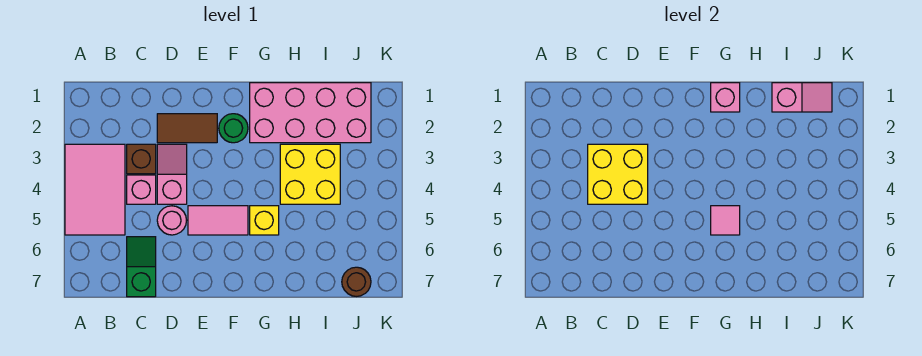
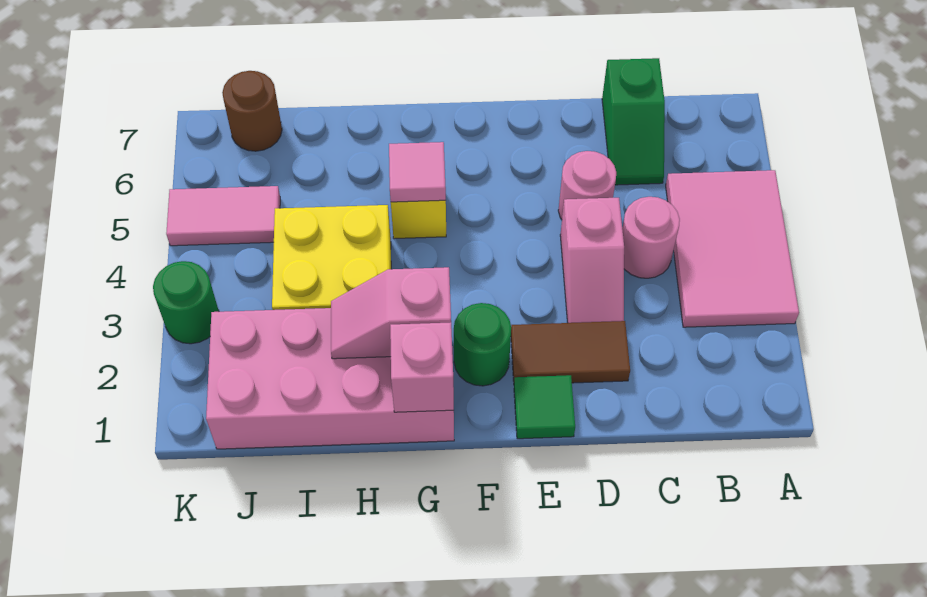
brown brick C3 level 1 -> none
yellow brick C3:D4 level 2 -> none
pink brick C4 level 1 -> pink round brick C4 level 1
none -> green tile E1 level 1
pink tile E5:F5 level 1 -> pink tile J5:K5 level 1
pink slope I1:J1 level 2 top I -> pink slope G2:H2 level 2 top G
none -> green round brick K3 level 1

